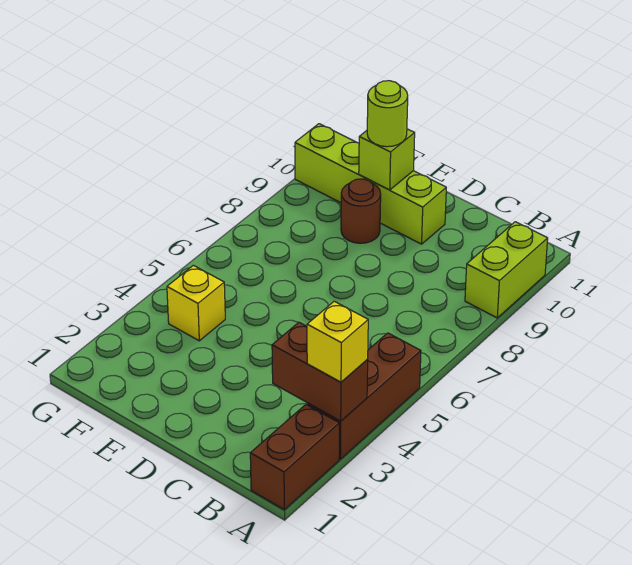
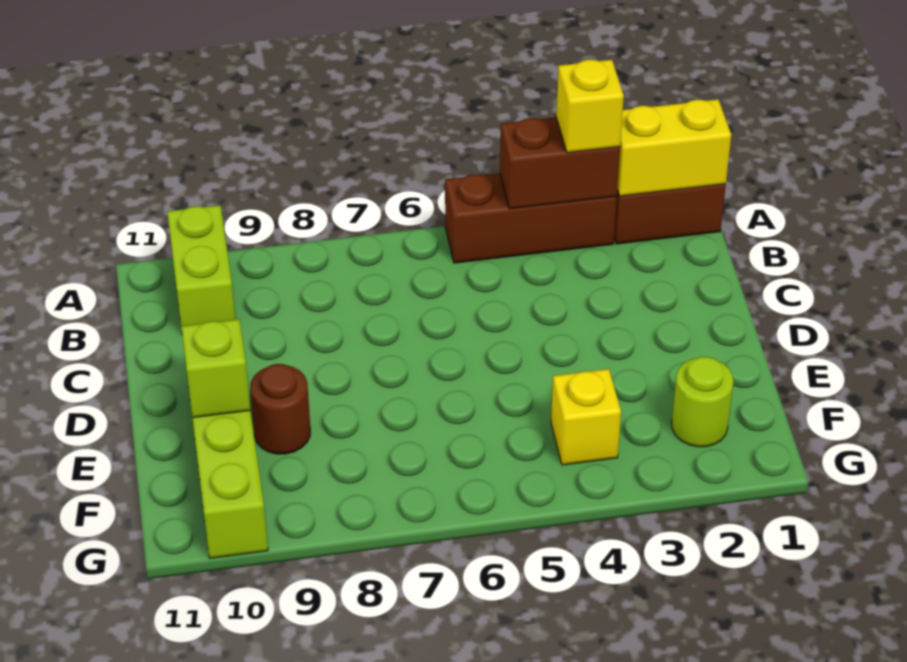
none -> yellow brick A1:A2 level 2
brown brick A3:B3 level 2 -> brown brick A3:A4 level 2
lime brick A9:A10 level 1 -> lime brick A10:B10 level 1
lime round brick E10 level 3 -> lime round brick F2 level 1

